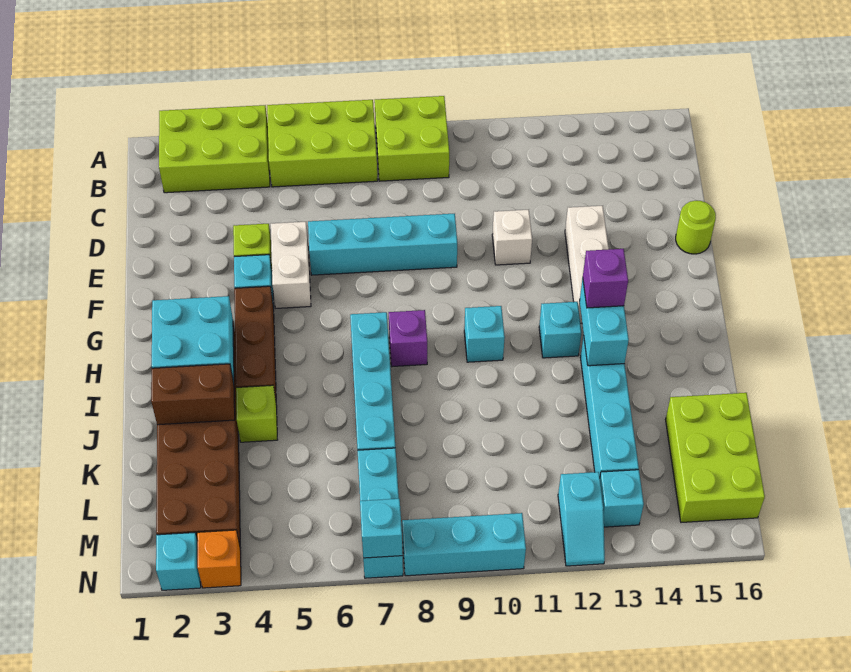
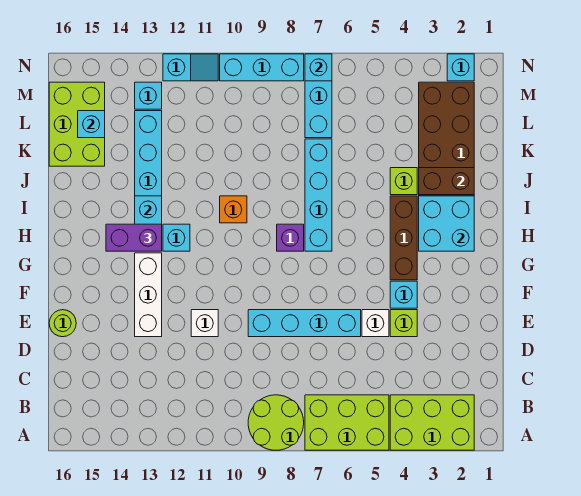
lime brick A8:B9 level 1 -> lime round brick A8:B9 level 1
white brick E5:F5 level 1 -> white brick E5 level 1
cyan brick H10 level 1 -> cyan brick L15 level 2
purple brick H13 level 3 -> purple brick H13:H14 level 3
cyan slope M12:N12 level 1 top M -> cyan slope N11:N12 level 1 top 12
orange brick N3 level 1 -> orange brick I10 level 1

